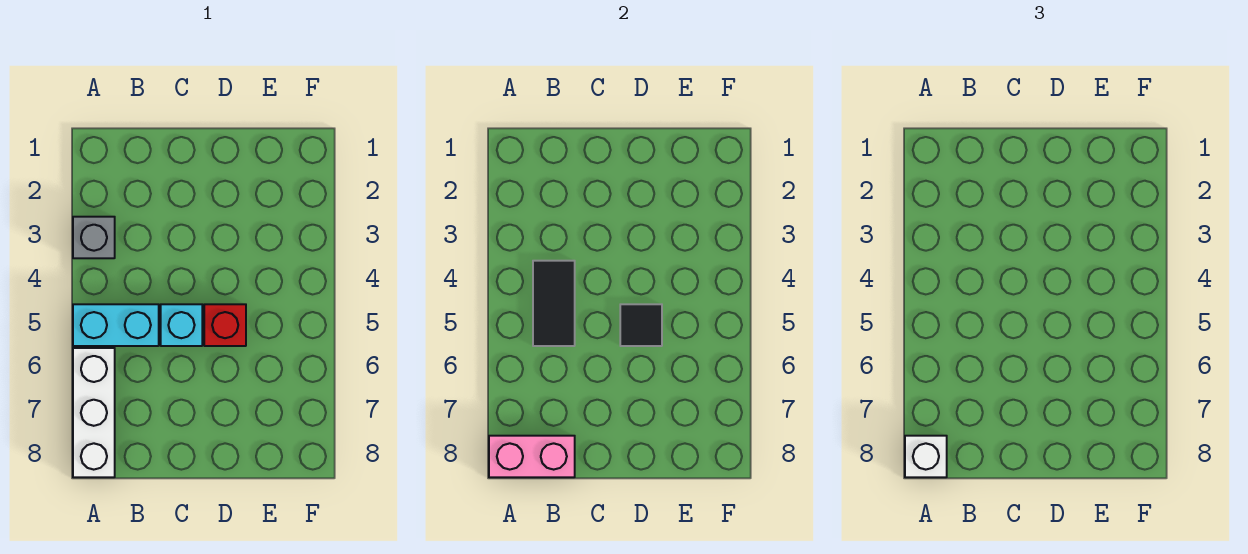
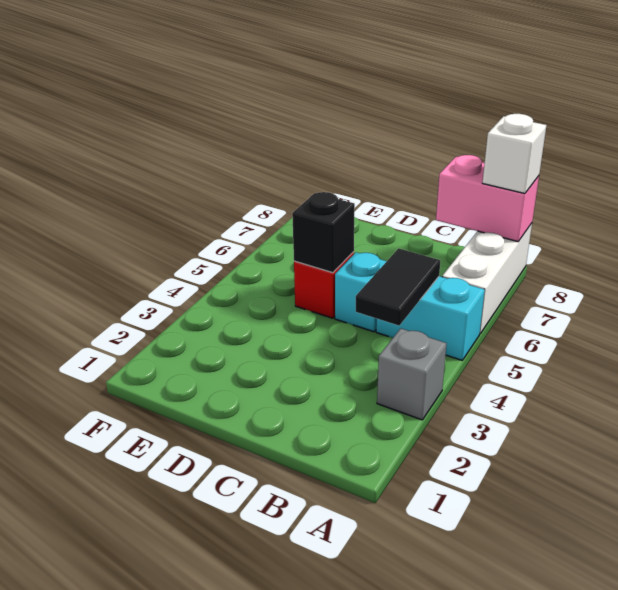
black tile D5 level 2 -> black brick D5 level 2

